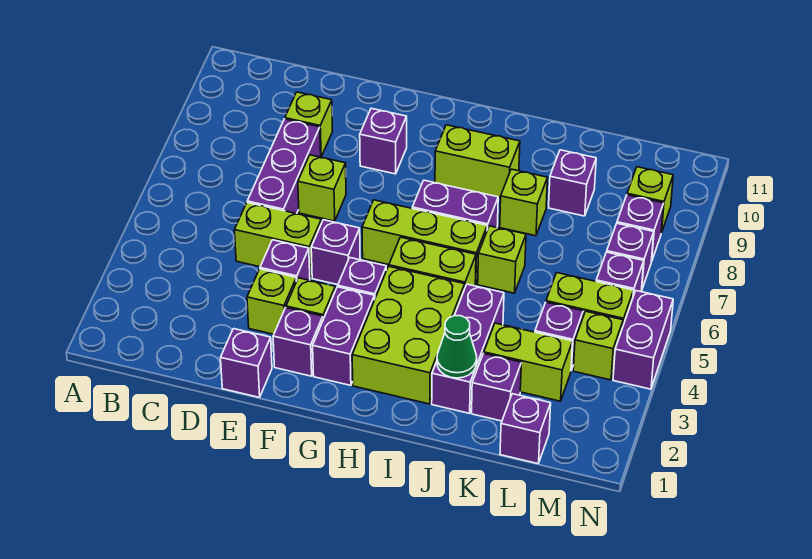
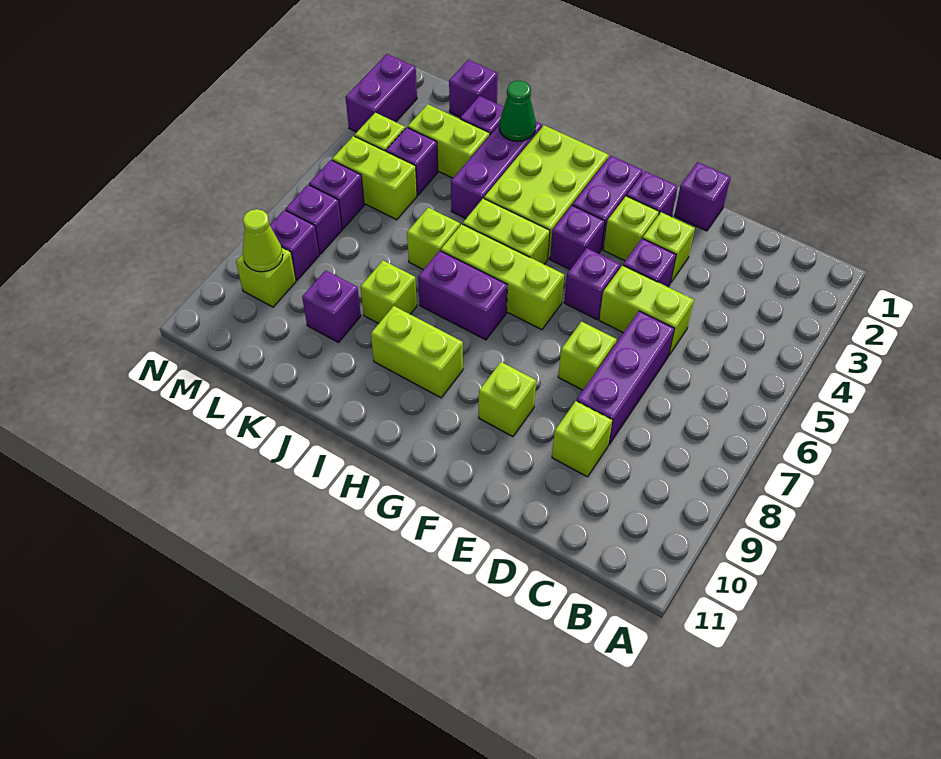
purple brick F9 level 1 -> lime brick F9 level 1
none -> lime cone M9 level 2
purple brick N4:N5 level 1 -> purple brick N2:N3 level 1

